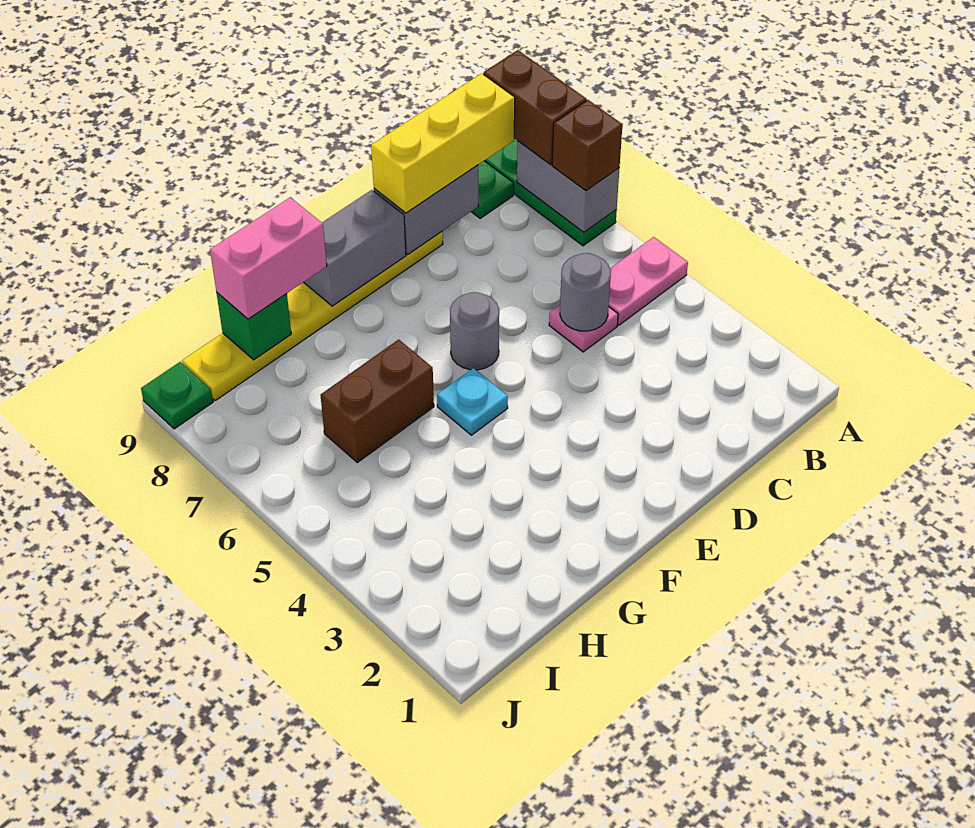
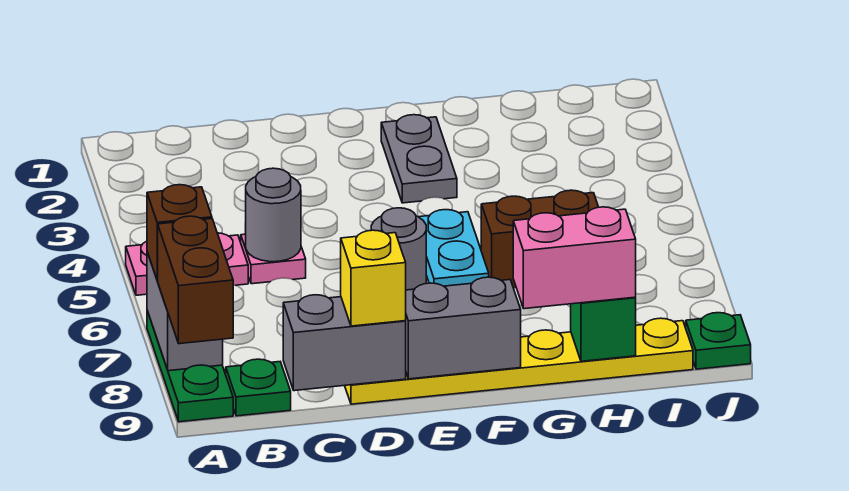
yellow brick B9:D9 level 3 -> yellow brick D9 level 3
none -> grey plate F2:F3 level 1
cyan plate F5 level 1 -> cyan plate F5:F6 level 1

